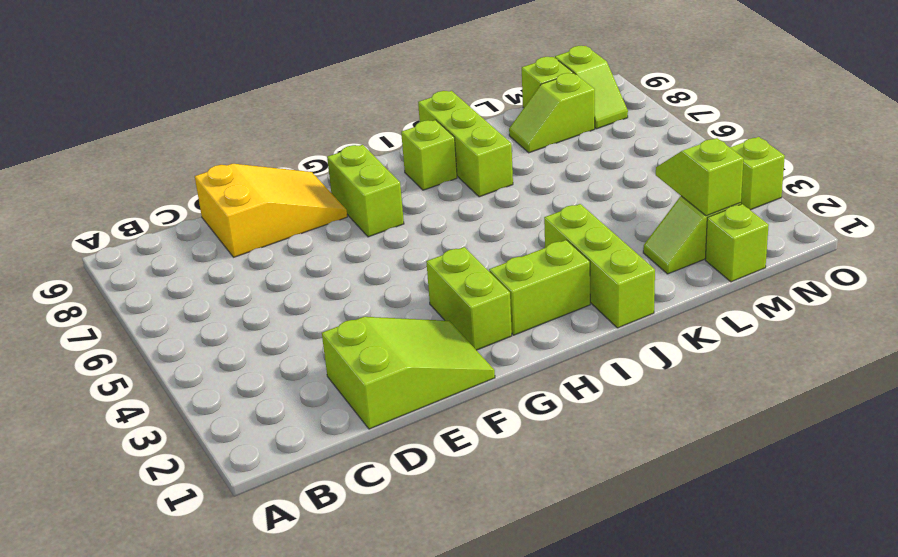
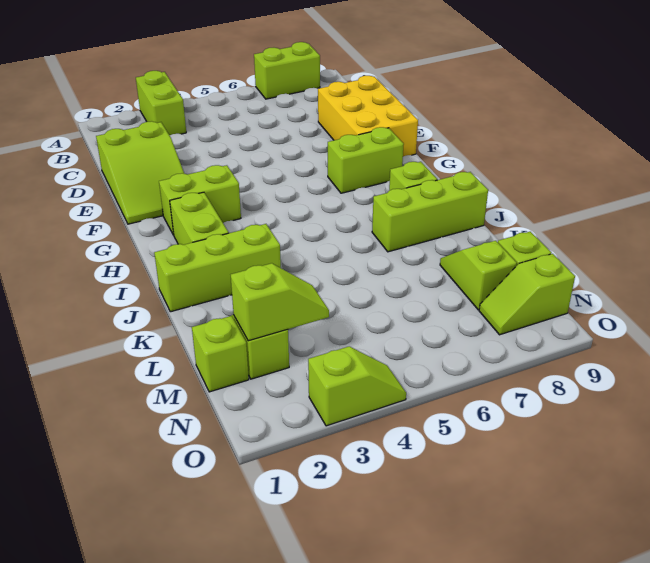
none -> lime brick A3:B3 level 1
none -> lime brick A7:A8 level 1
yellow slope D8:F9 level 1 top D -> yellow brick D8:F9 level 1

